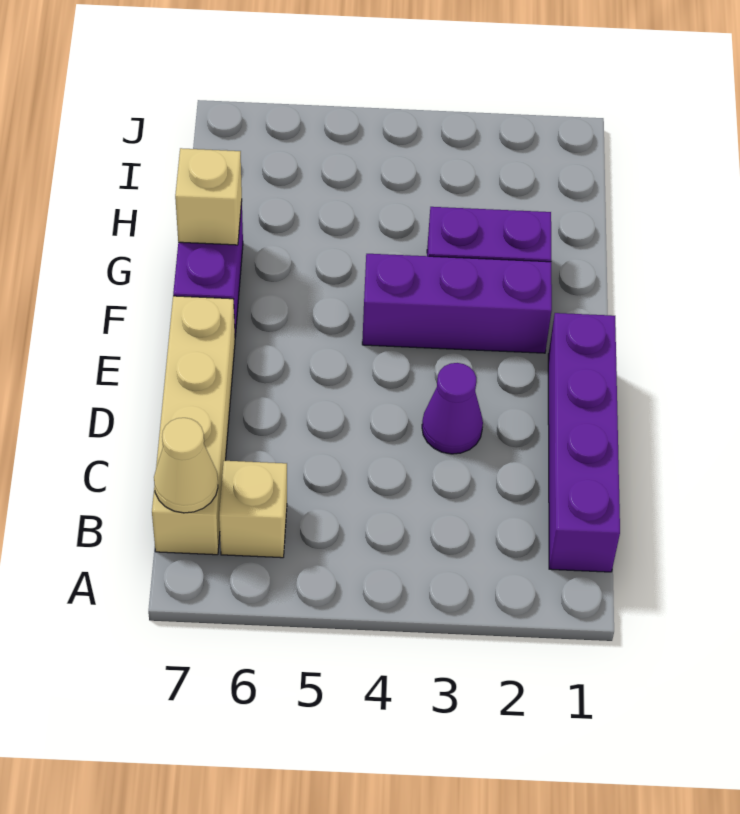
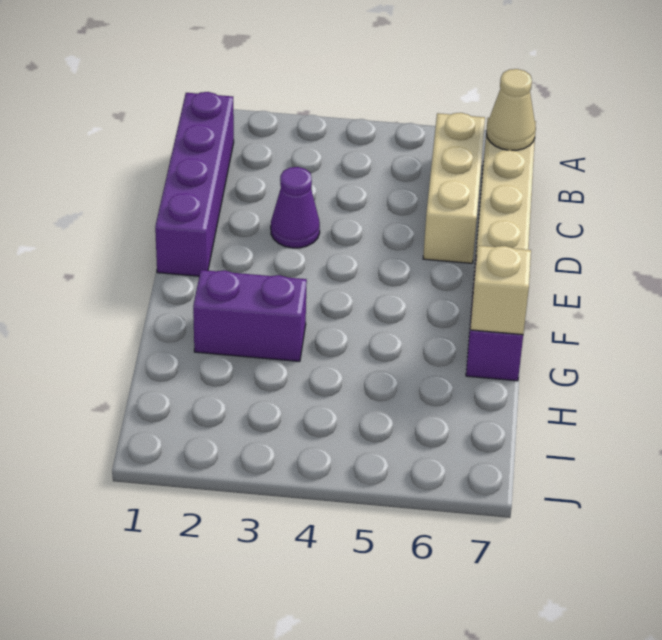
tan brick B6 level 1 -> tan brick B6:D6 level 1
purple brick F2:F4 level 1 -> none

